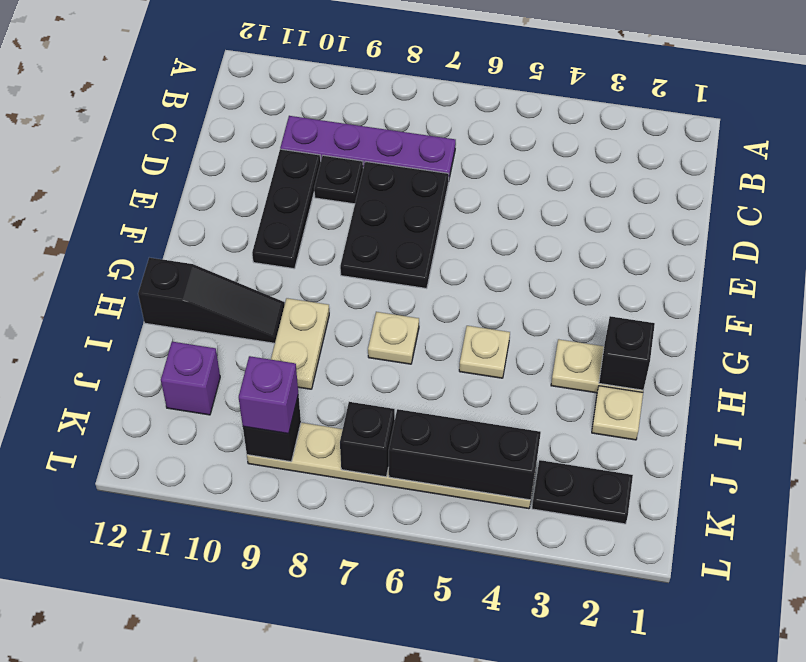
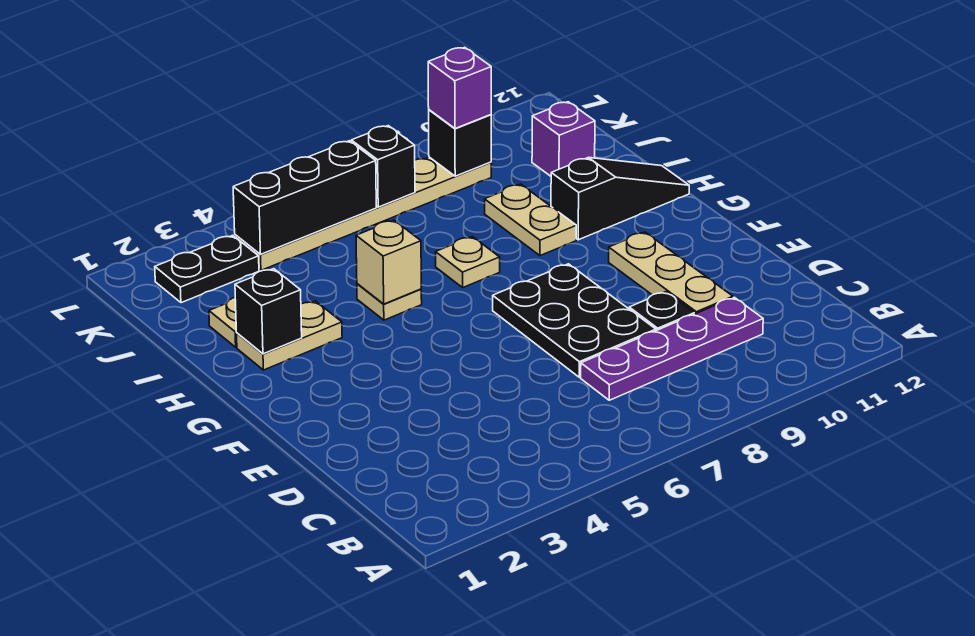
black plate D10:F10 level 1 -> tan plate D10:F10 level 1
none -> tan brick H5 level 2
black slope H10:H12 level 1 top 12 -> black slope H10:H12 level 1 top 10

